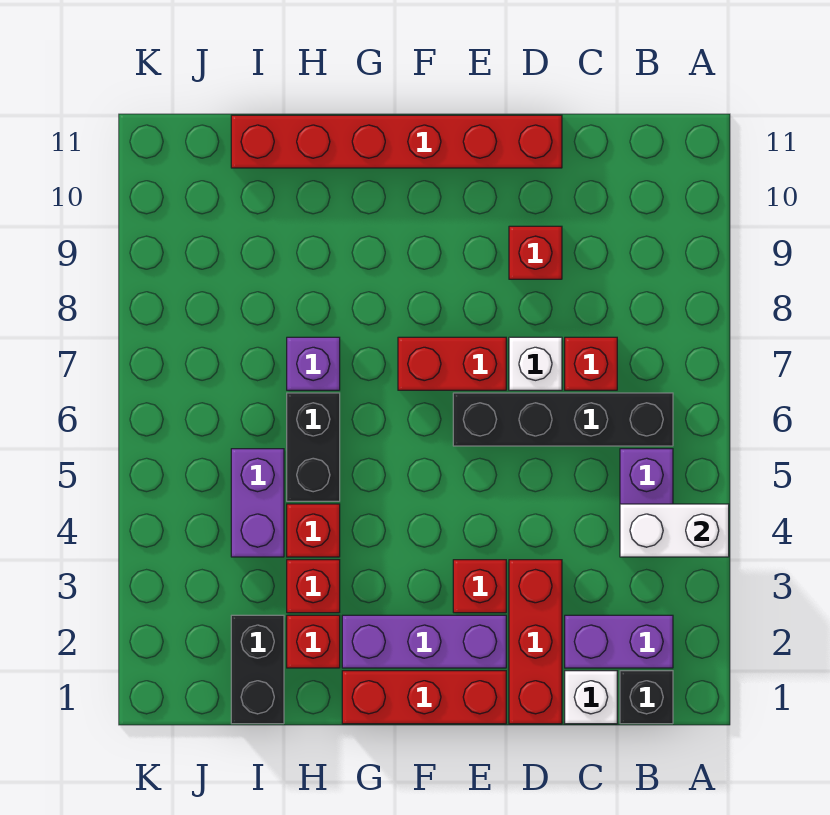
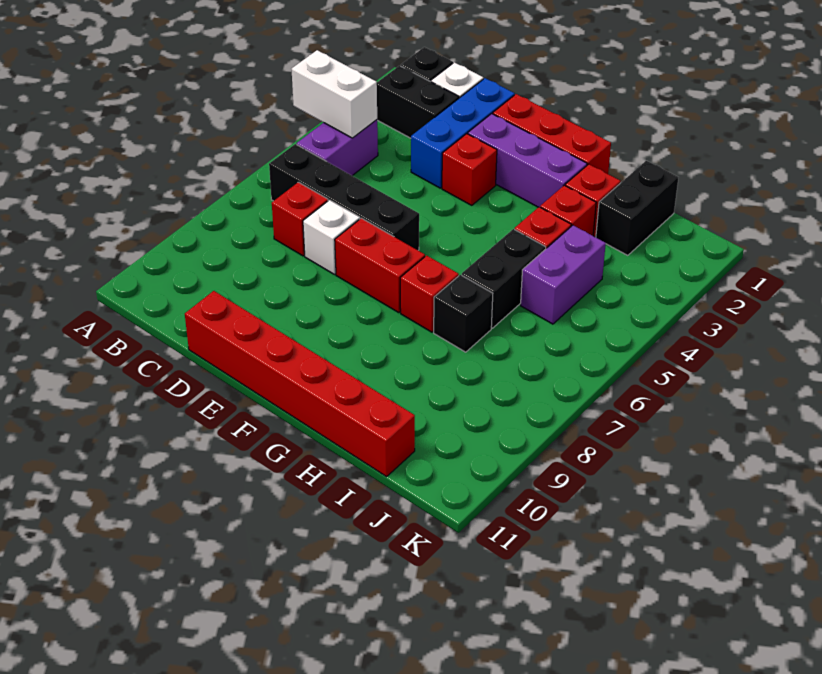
purple brick B2:C2 level 1 -> black brick B2:C2 level 1
red brick D1:D3 level 1 -> blue brick D1:D3 level 1
red brick D9 level 1 -> red brick G7 level 1
purple brick H7 level 1 -> black brick H7 level 1

